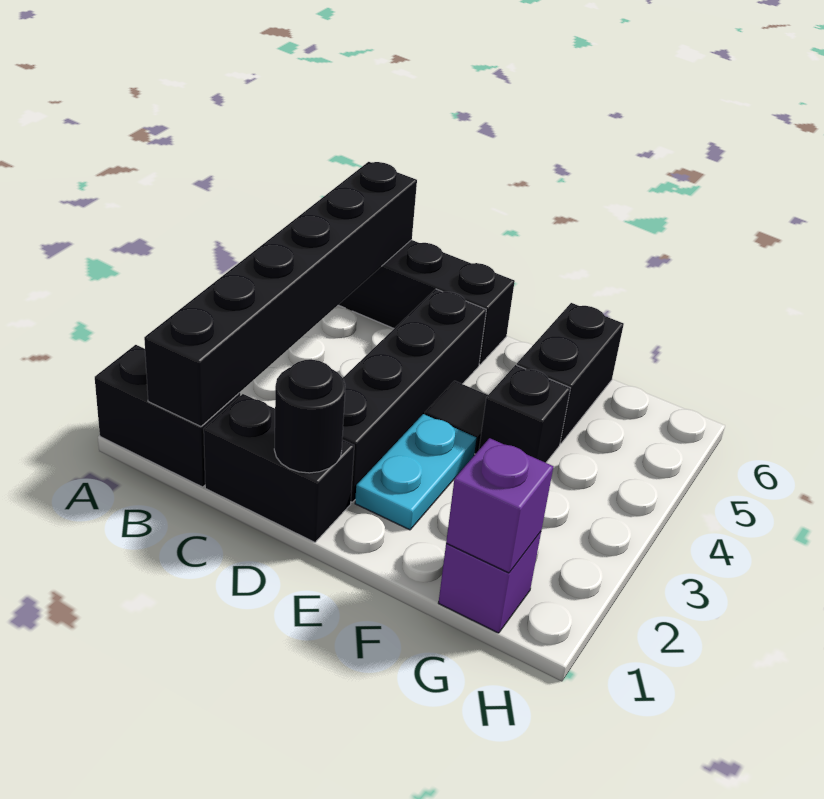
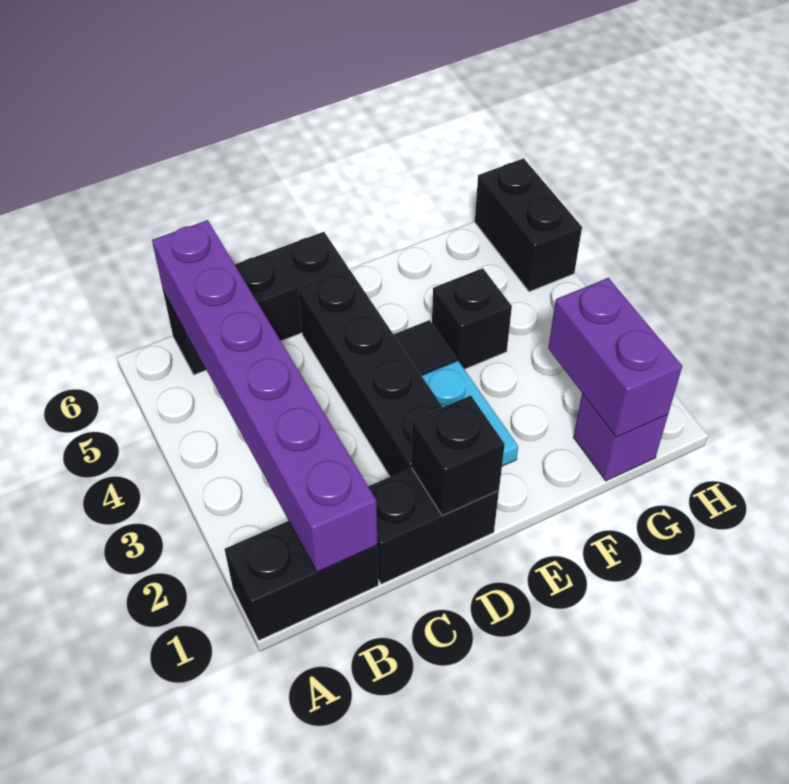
black brick B1:B6 level 2 -> purple brick B1:B6 level 2
black round brick D1 level 2 -> black brick D1 level 2
black brick F5:F6 level 1 -> black brick H5:H6 level 1
purple brick G1 level 2 -> purple brick G1:G2 level 2

